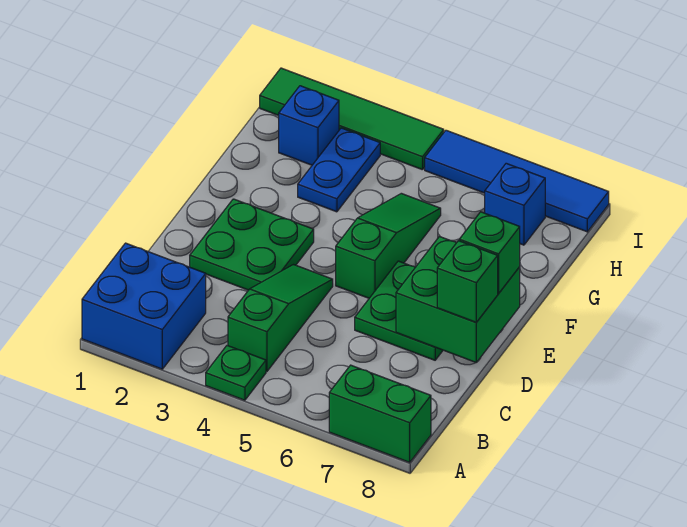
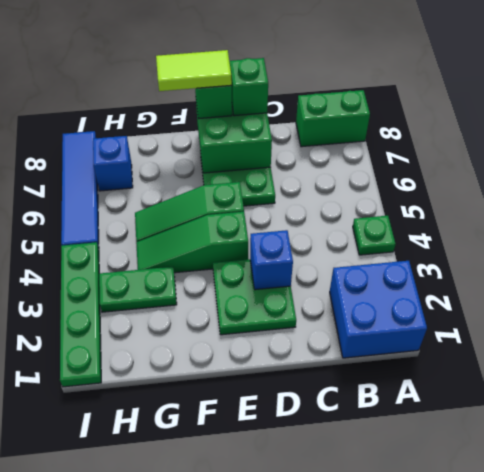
green brick A7:A8 level 1 -> green brick A8:B8 level 1
green slope B4:D4 level 1 top B -> green slope E4:G4 level 1 top E
none -> lime tile E8:F8 level 4
blue plate G3:H3 level 1 -> green plate G3:H3 level 1
blue brick H2 level 1 -> blue brick D3 level 2
green tile I1:I4 level 1 -> green plate I1:I4 level 1

